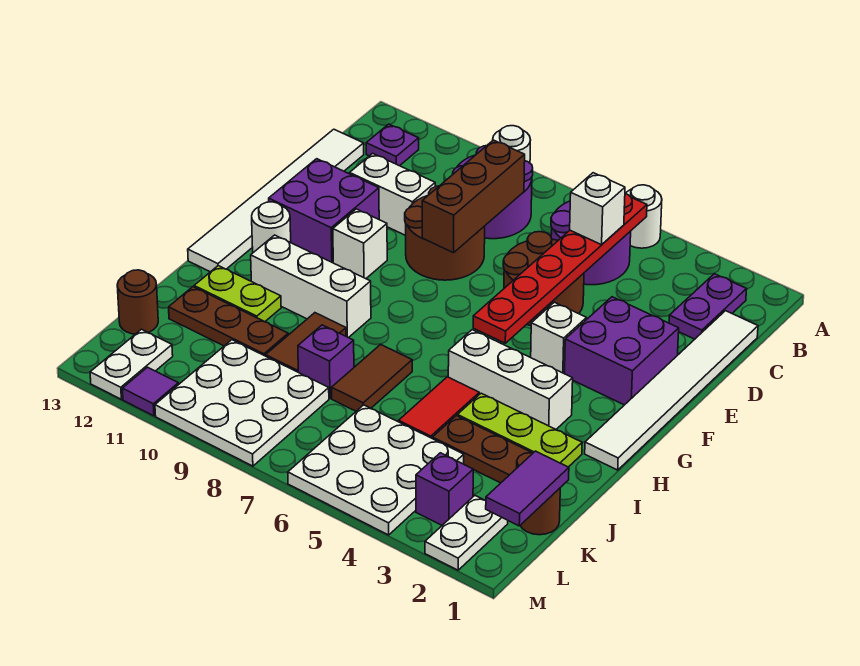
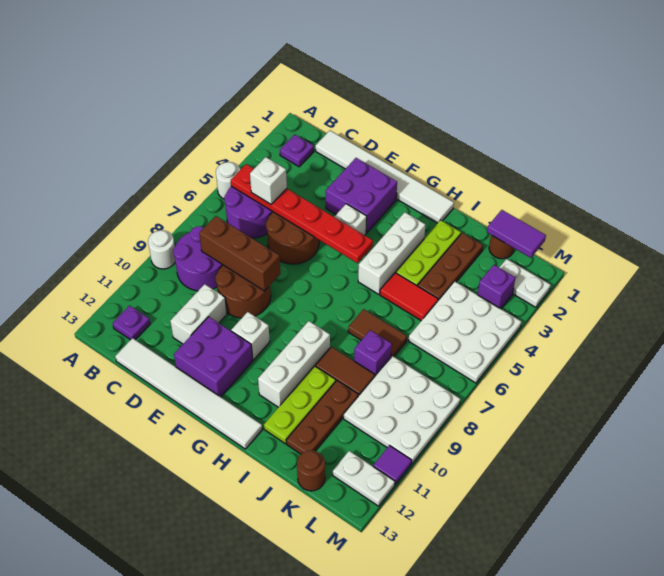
purple plate B2:C2 level 1 -> purple plate B2 level 1
white round brick G12 level 1 -> none
lime plate I11:I12 level 1 -> lime plate I10:I12 level 1

